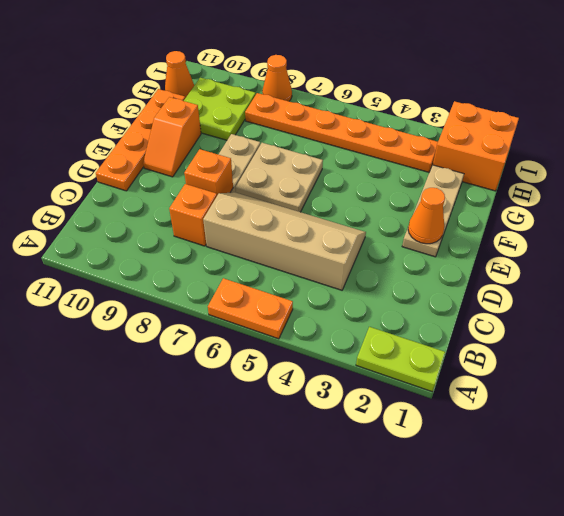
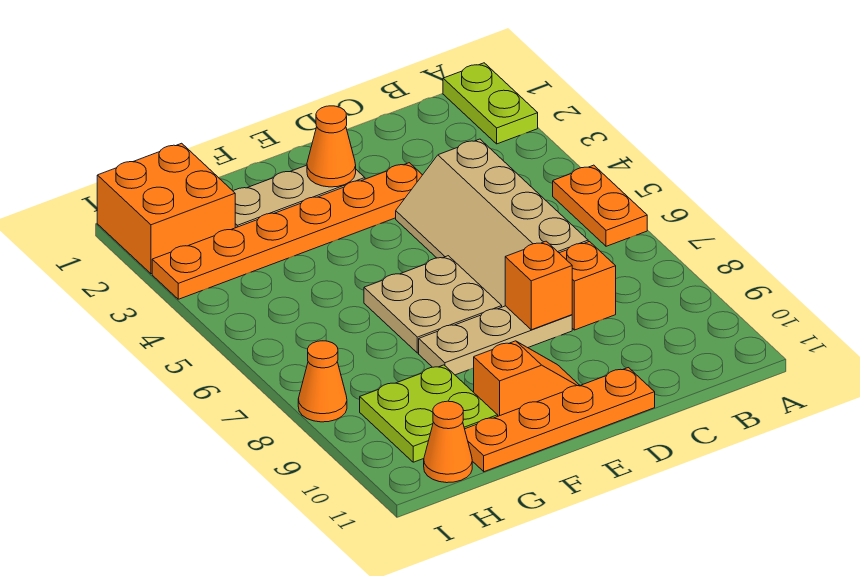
orange plate H3:H8 level 1 -> orange plate D3:I3 level 1

